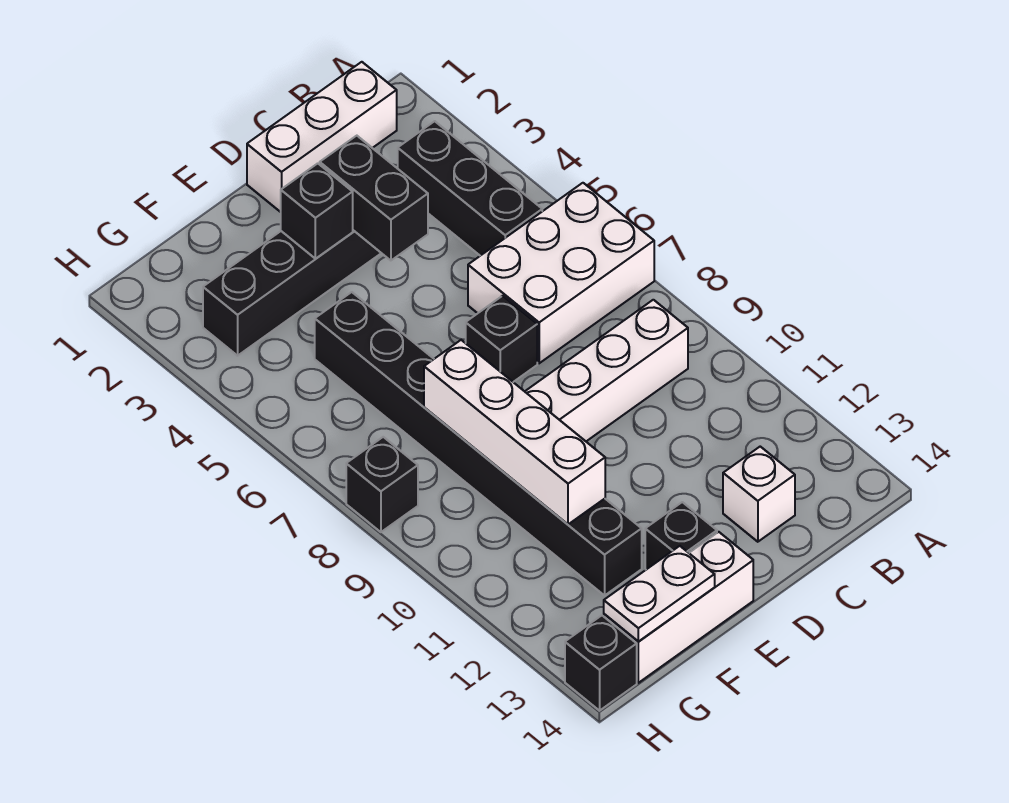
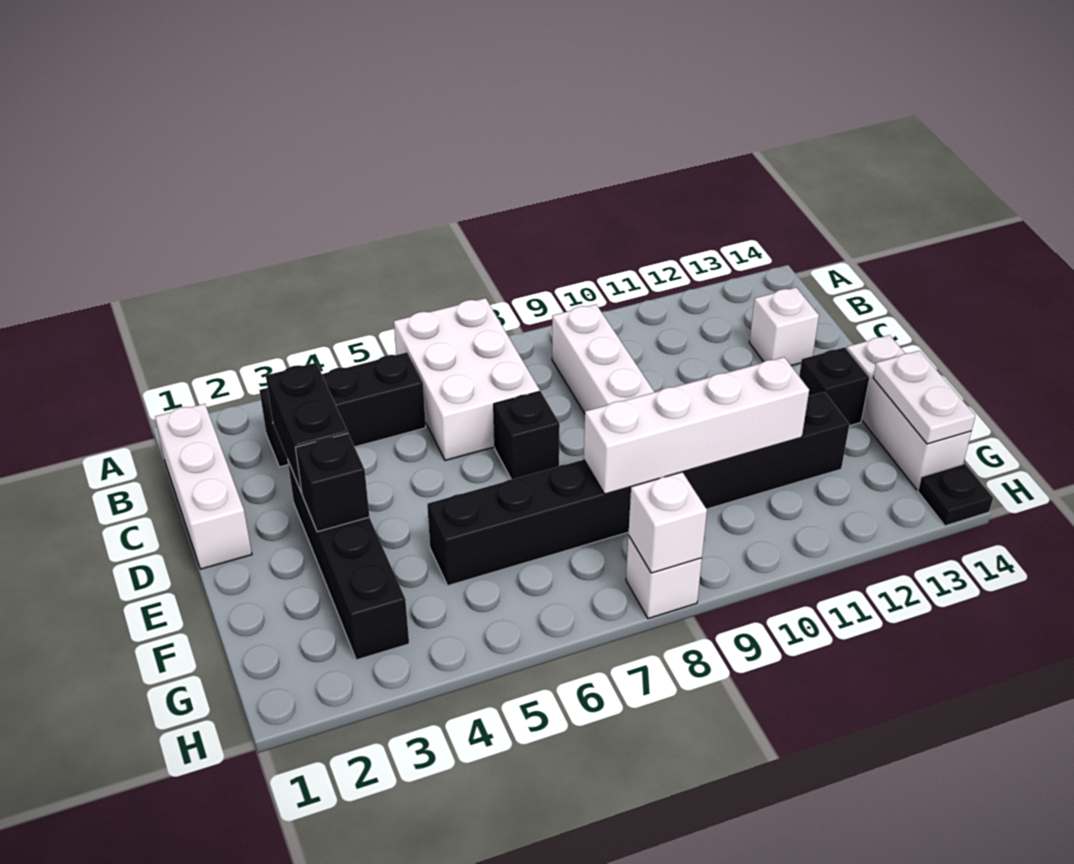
black brick D3:D4 level 2 -> black brick C3:D3 level 2
black brick H8 level 1 -> white brick H8 level 1
none -> white brick H8 level 2
black brick H14 level 1 -> black plate H14 level 1

